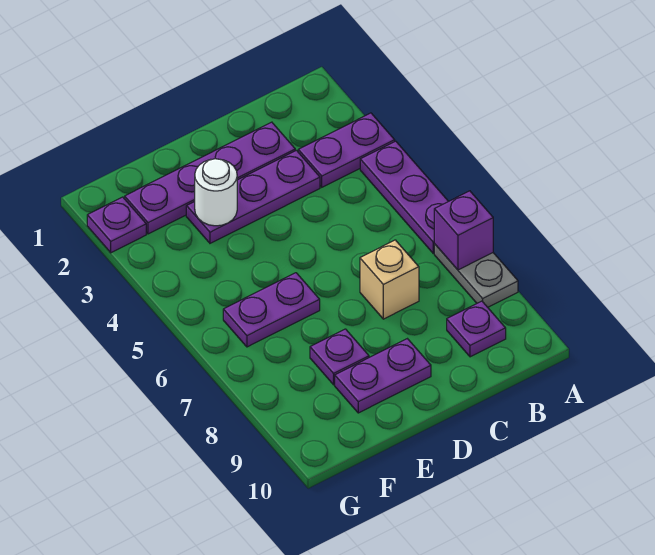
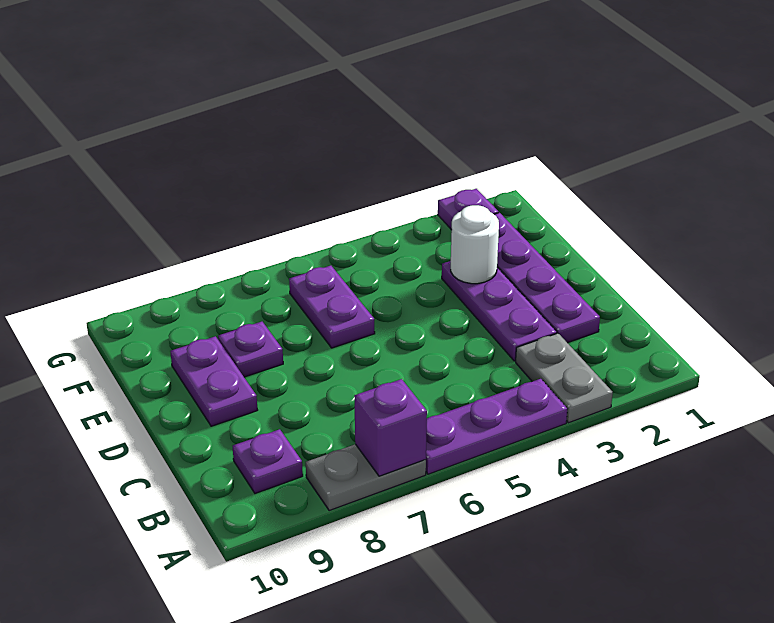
purple plate A3:B3 level 1 -> grey plate A3:B3 level 1
tan brick C7 level 1 -> none

